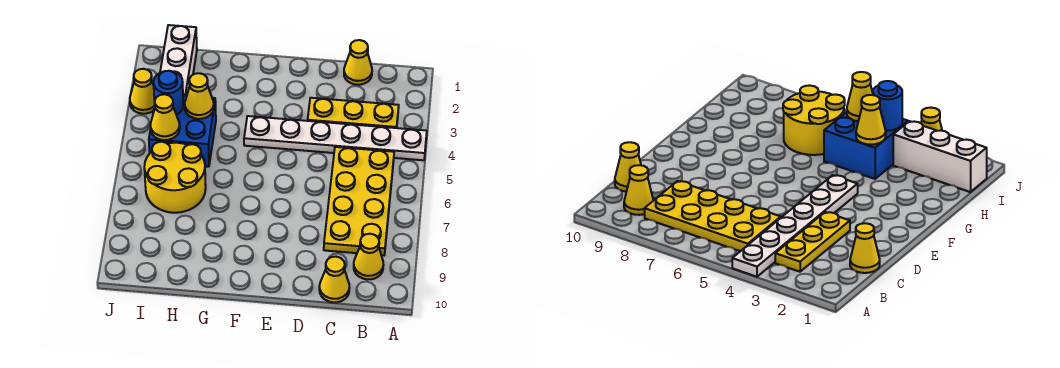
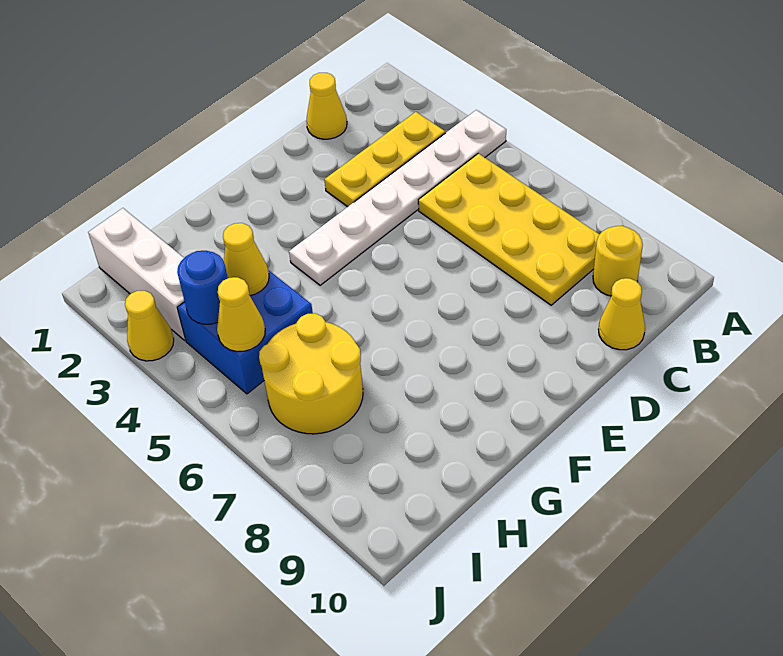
yellow cone B9 level 1 -> yellow round brick B9 level 1

